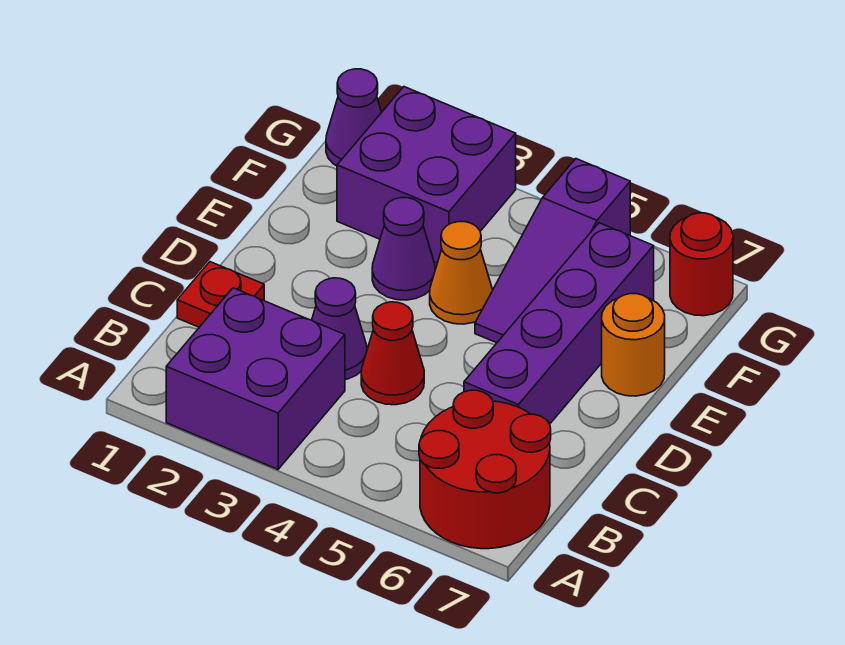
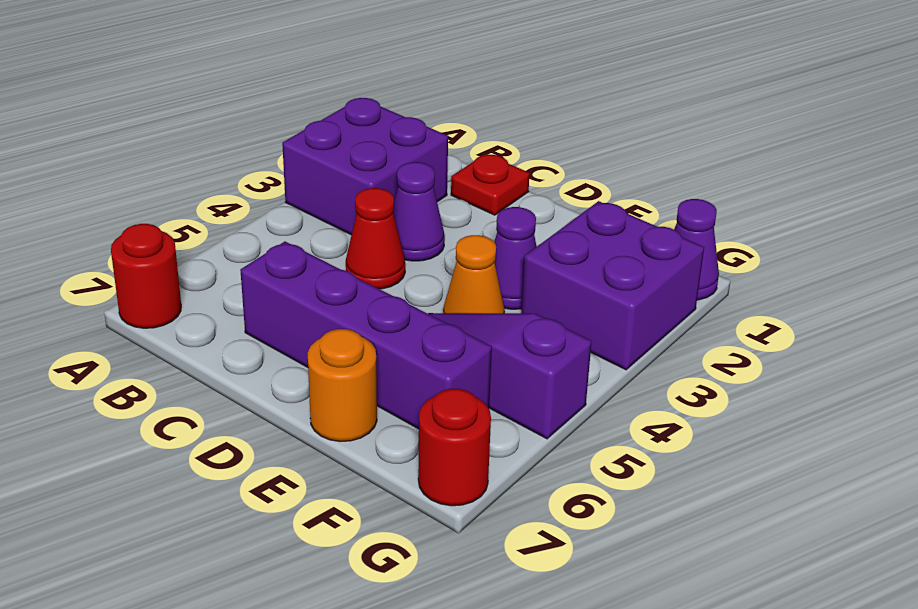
red round brick A6:B7 level 1 -> red round brick A7 level 1

